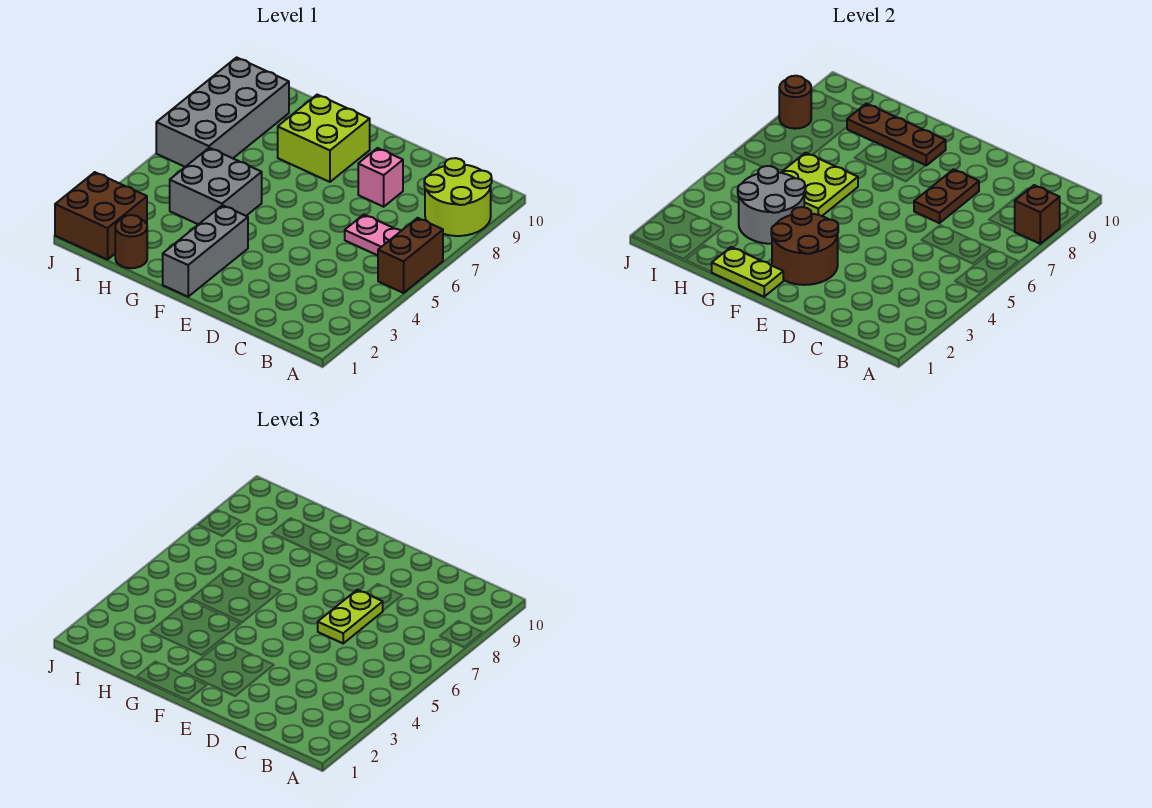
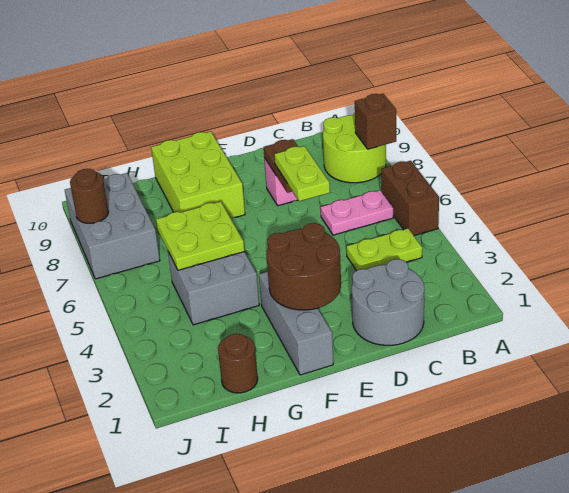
lime plate F1:G1 level 2 -> lime plate B4:C4 level 1
lime brick F8:G9 level 1 -> lime brick F8:G10 level 1
brown plate F9:H9 level 2 -> none
grey round brick G3:H4 level 2 -> grey round brick C1:D2 level 1
brown brick I1:J2 level 1 -> none
grey brick I6:J9 level 1 -> grey brick I7:J9 level 1

